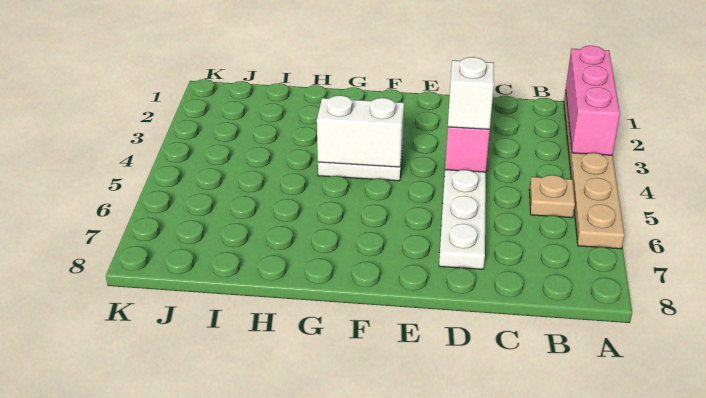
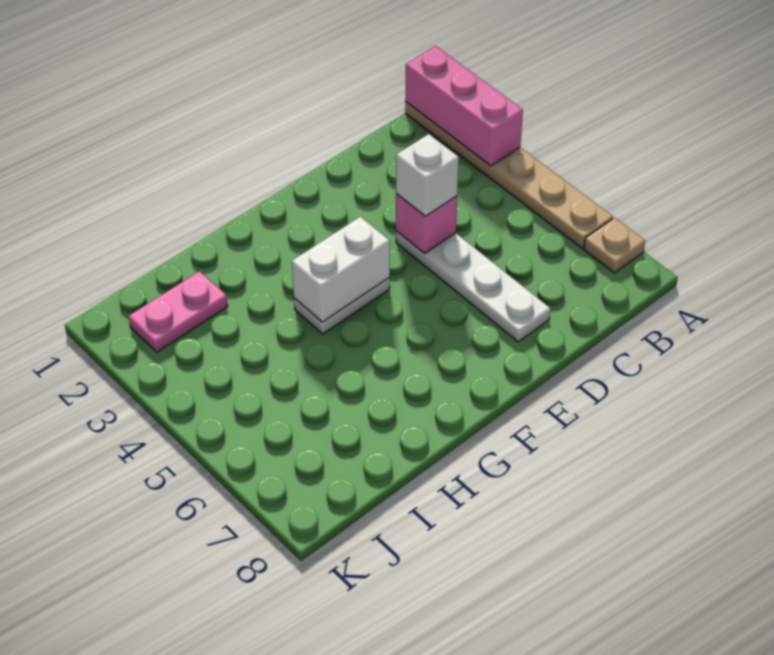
tan plate B5 level 1 -> tan plate A7 level 1
none -> pink plate I2:J2 level 1

